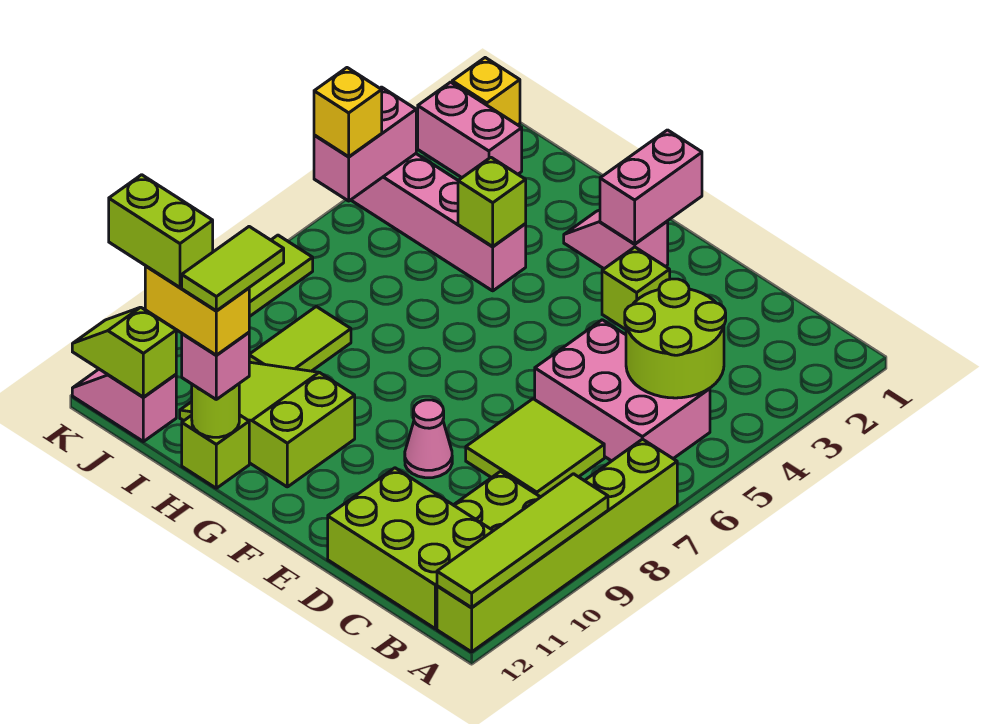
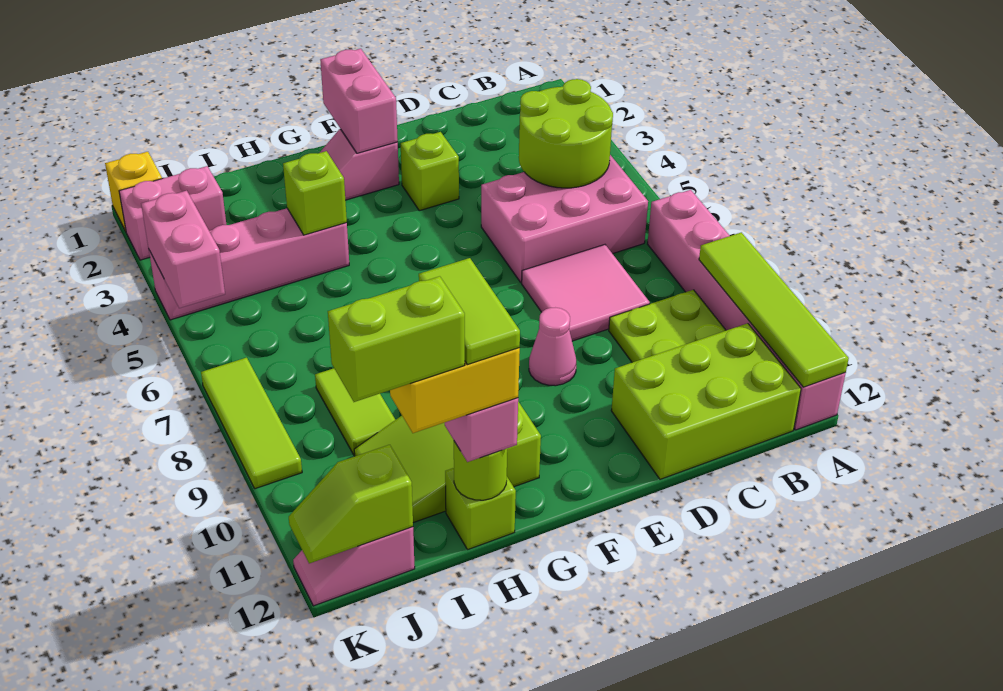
lime brick A7:A12 level 1 -> pink brick A7:A12 level 1
lime tile C7:D8 level 1 -> pink tile C7:D8 level 1
yellow brick K5 level 3 -> none

